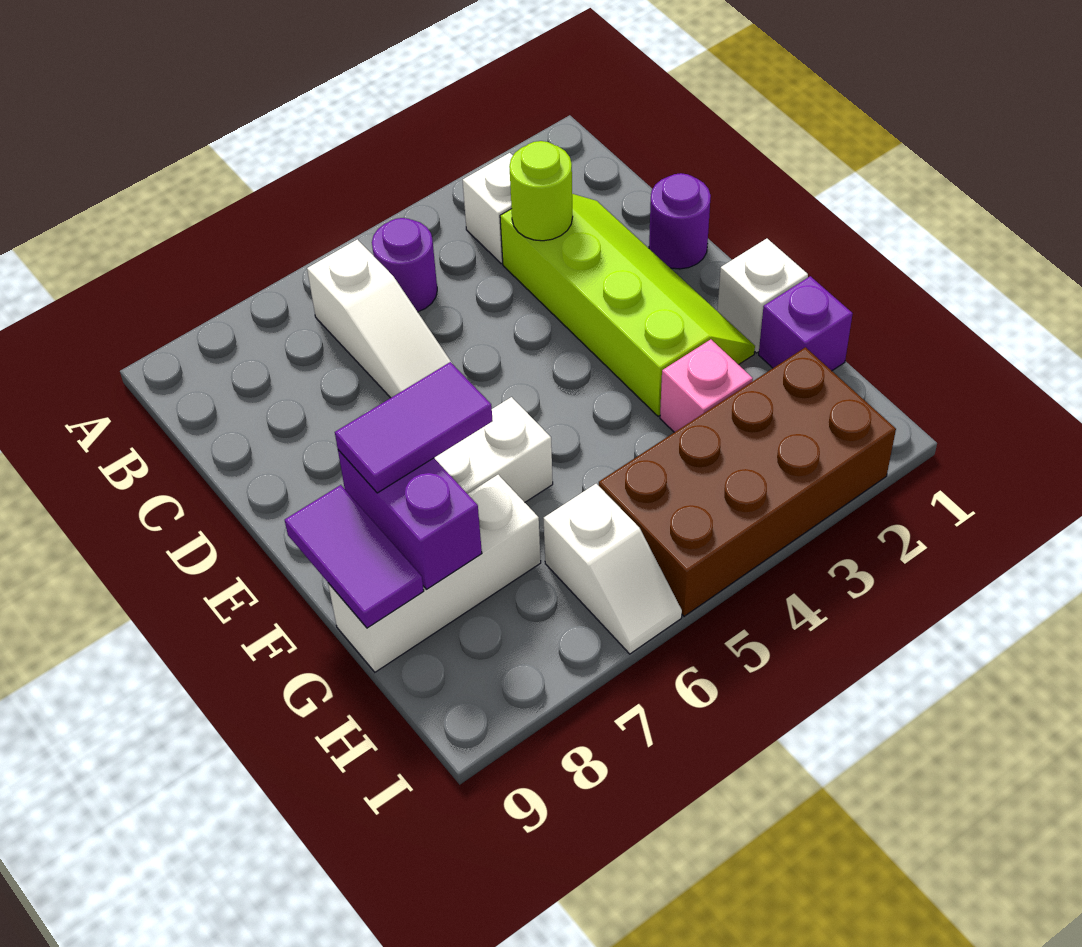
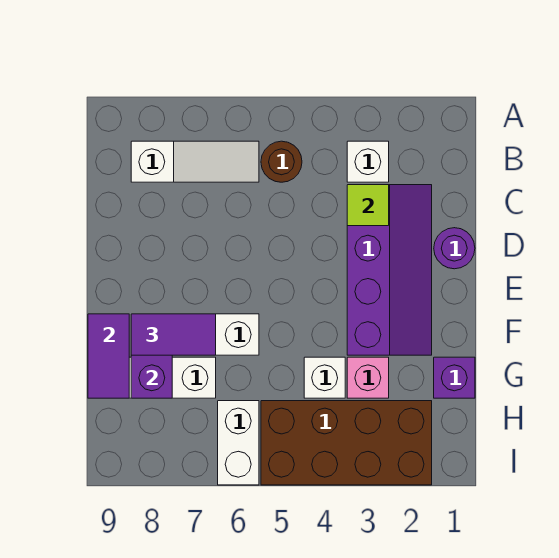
purple round brick B5 level 1 -> brown round brick B5 level 1
white slope B6:D6 level 1 top B -> white slope B6:B8 level 1 top 8
lime slope C2:F3 level 1 top 3 -> purple slope C2:F3 level 1 top 3
lime round brick C3 level 2 -> lime tile C3 level 2
white brick F1 level 1 -> white brick G4 level 1
white slope H6:I6 level 1 top H -> white brick H6:I6 level 1

